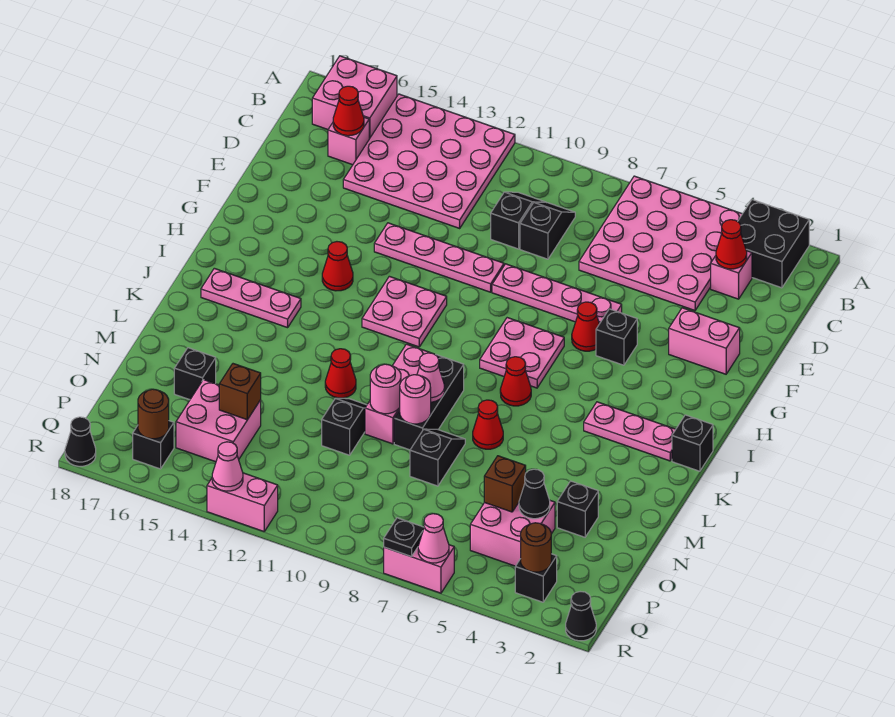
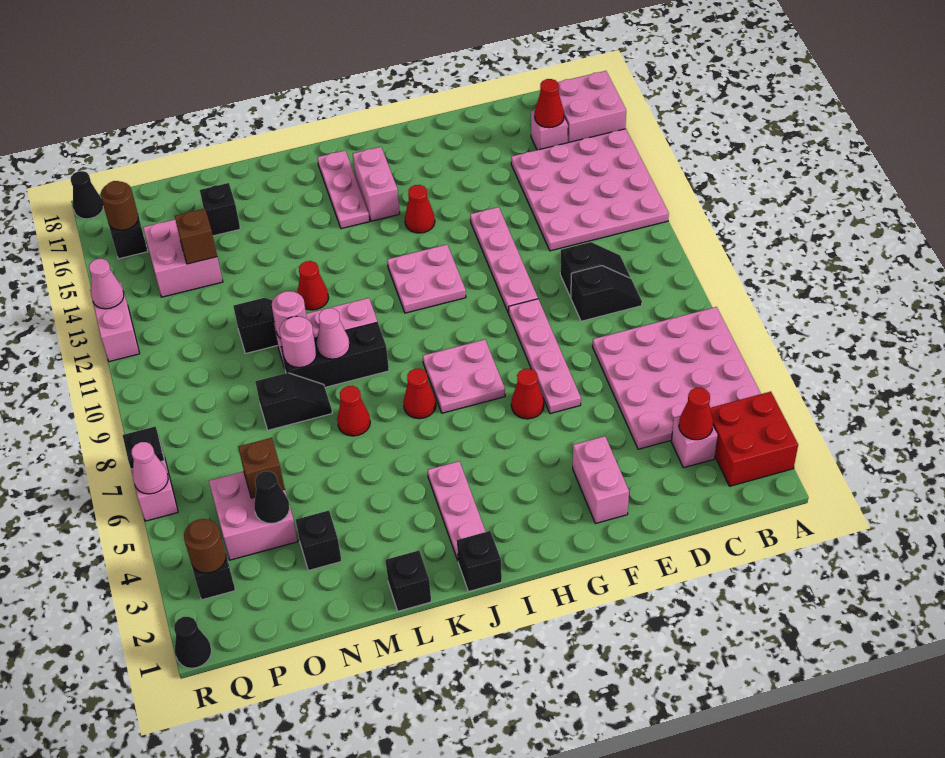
black brick A2:B3 level 1 -> red brick A2:B3 level 1
black brick G5 level 1 -> black brick L1 level 1
none -> pink brick I15:I16 level 1

